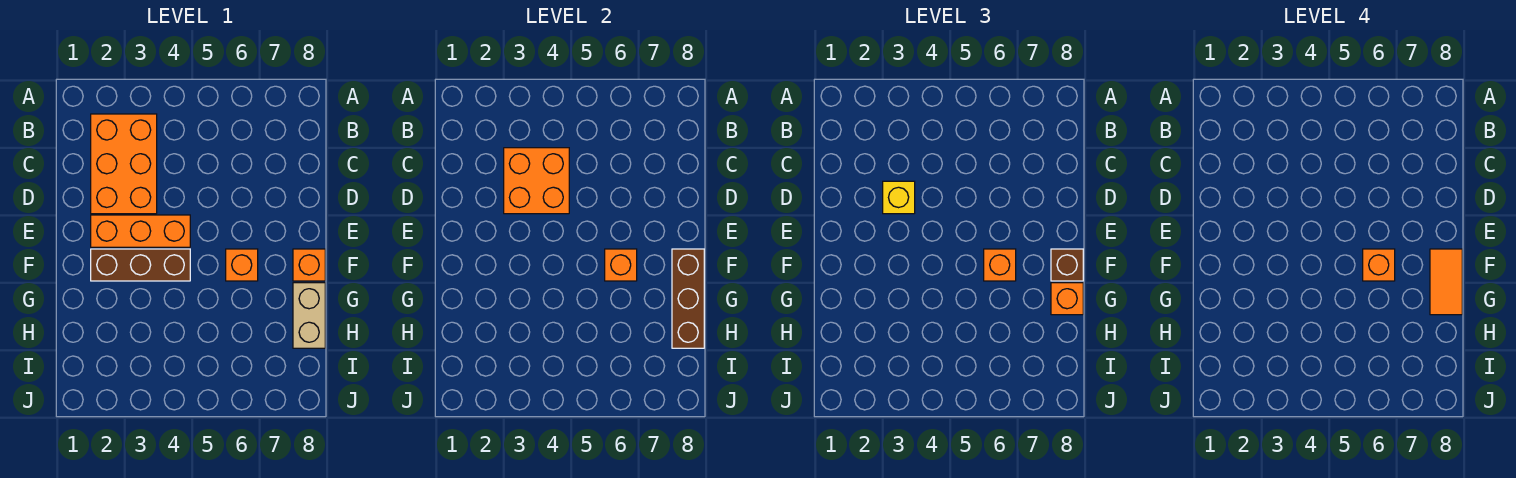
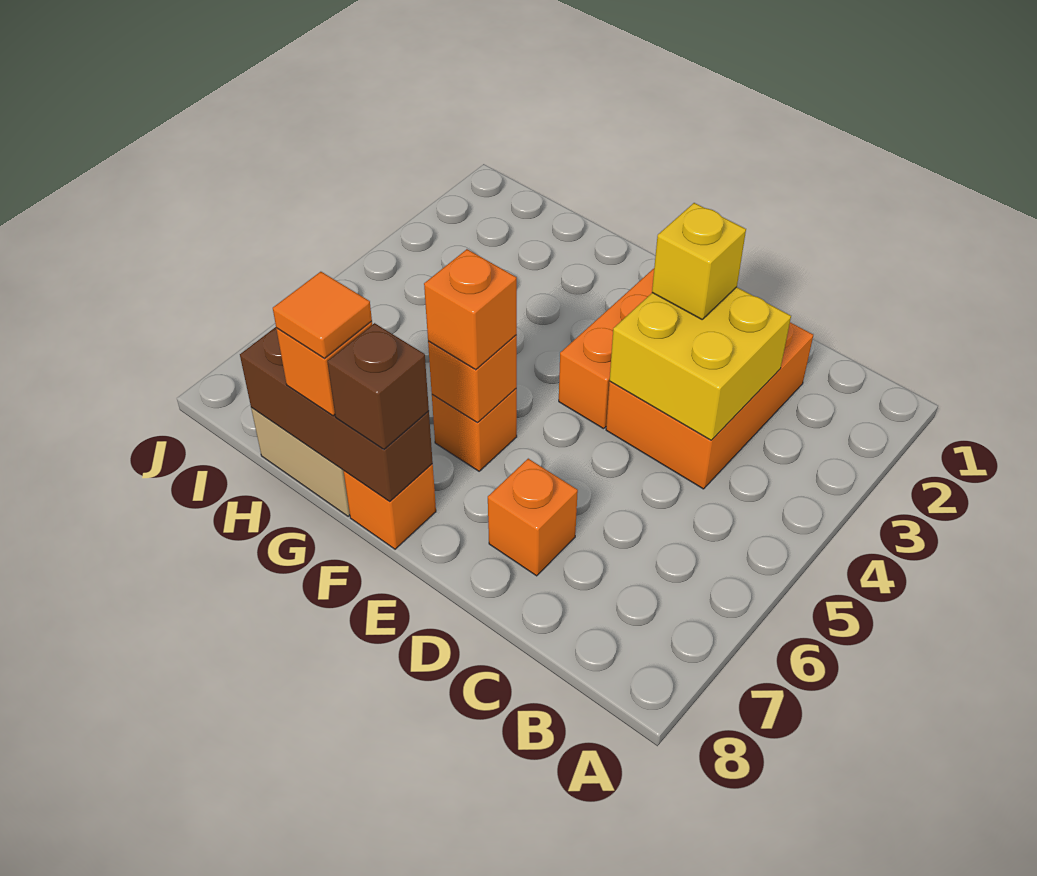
orange brick B2:D3 level 1 -> orange brick C2:D4 level 1
orange brick C3:D4 level 2 -> yellow brick C3:D4 level 2
brown brick F2:F4 level 1 -> none
orange brick F6 level 4 -> orange brick D7 level 1
orange tile F8:G8 level 4 -> orange tile G8 level 4

